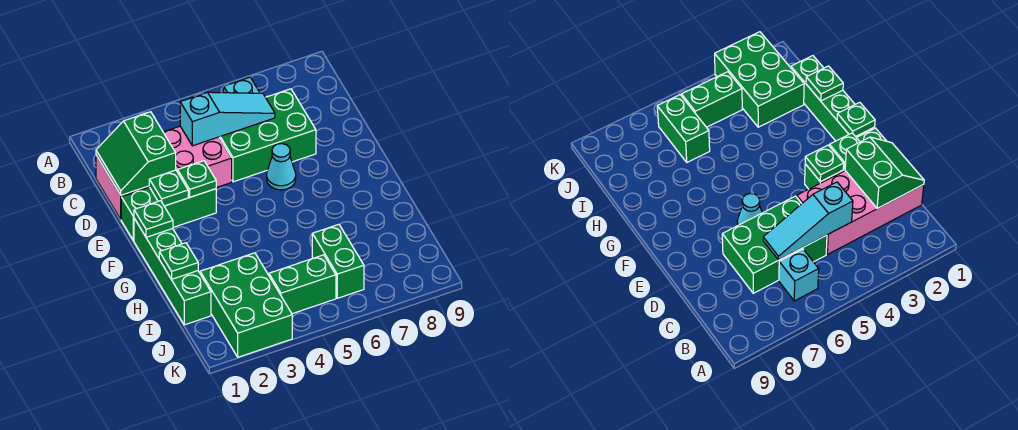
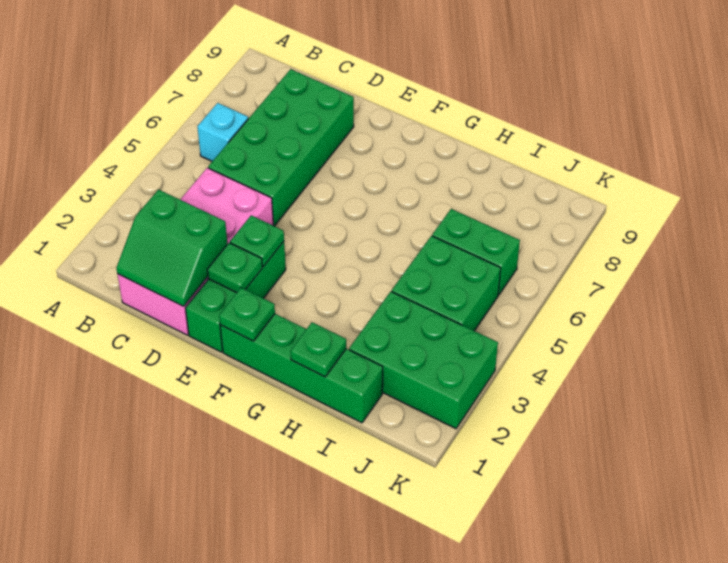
cyan slope C4:C6 level 2 top 4 -> none
green brick C5:D7 level 1 -> green brick C5:D8 level 1
cyan cone E6 level 1 -> none
green brick J4:J5 level 1 -> green brick I4:J5 level 1

